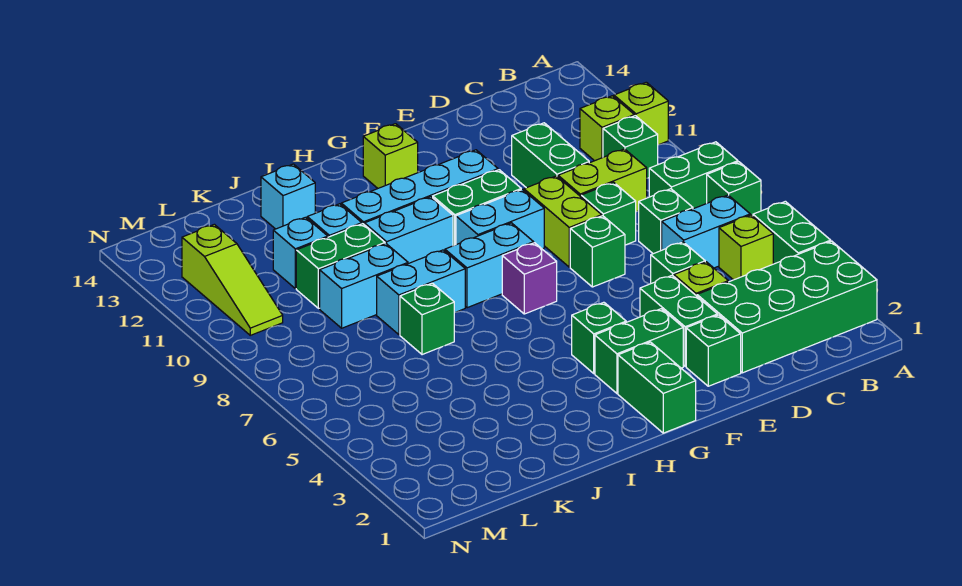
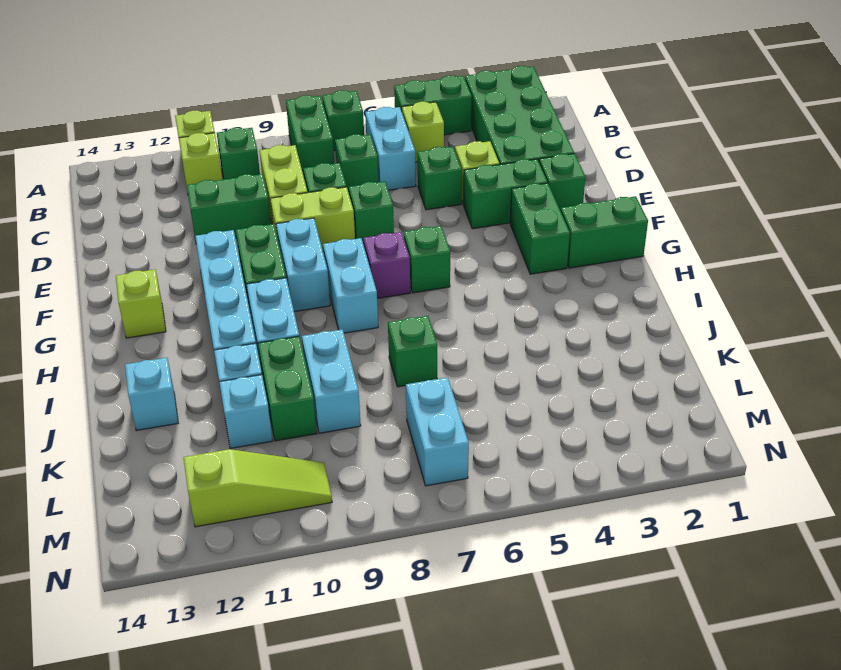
green brick G4 level 1 -> green brick G6 level 1
cyan brick I8:J8 level 1 -> cyan brick L7:M7 level 1

